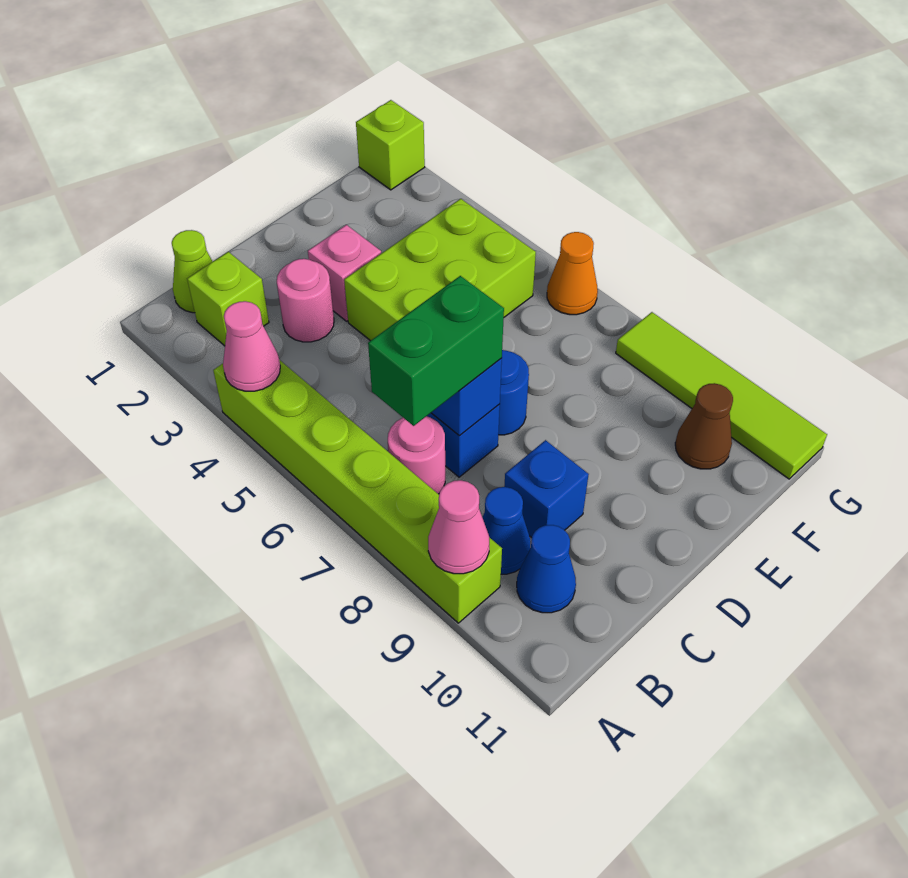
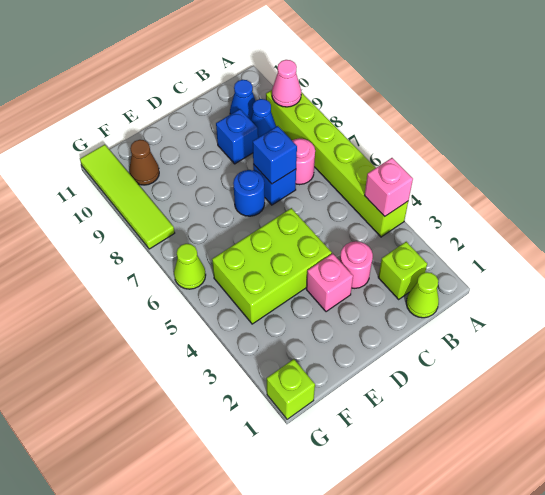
pink cone A4 level 2 -> pink brick A4 level 2
green brick B7:C7 level 3 -> none
orange cone G6 level 1 -> lime cone G6 level 1

